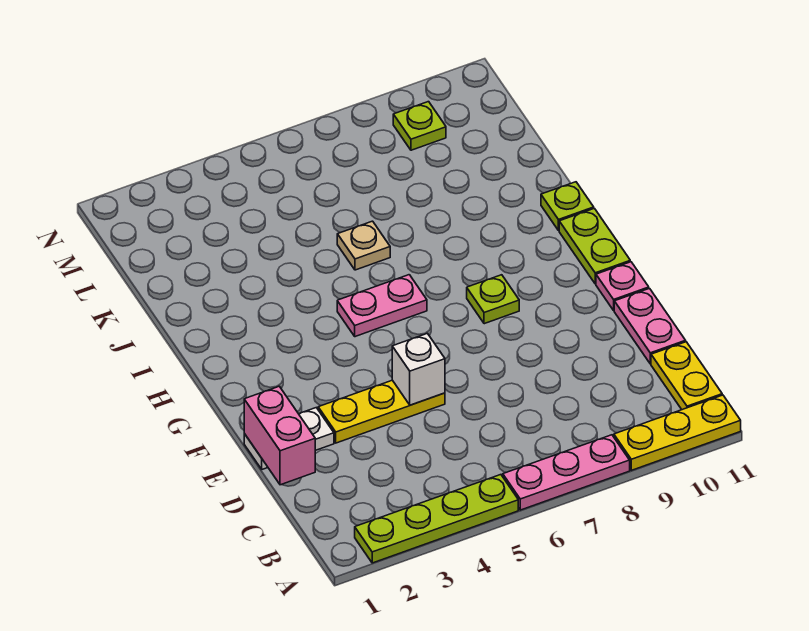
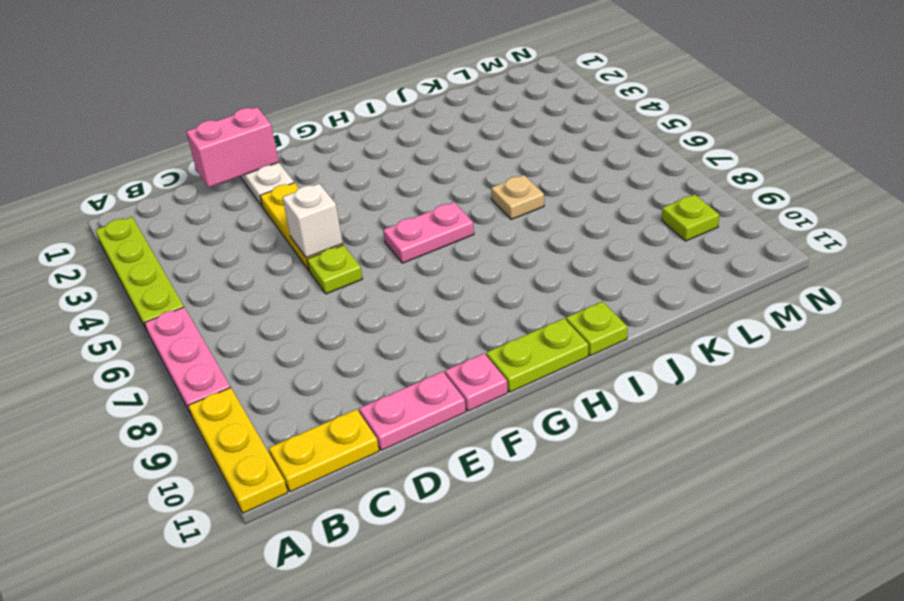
lime plate G8 level 1 -> lime plate E6 level 1
pink plate H5:H6 level 1 -> pink plate G6:H6 level 1

